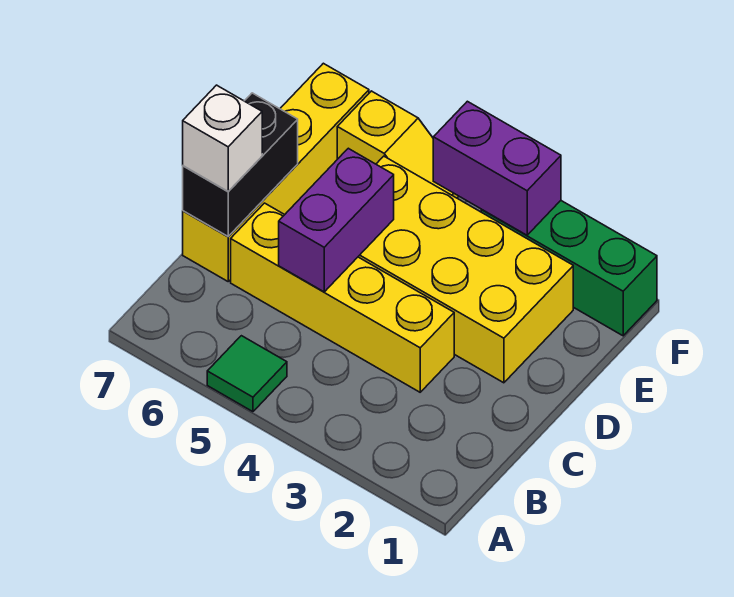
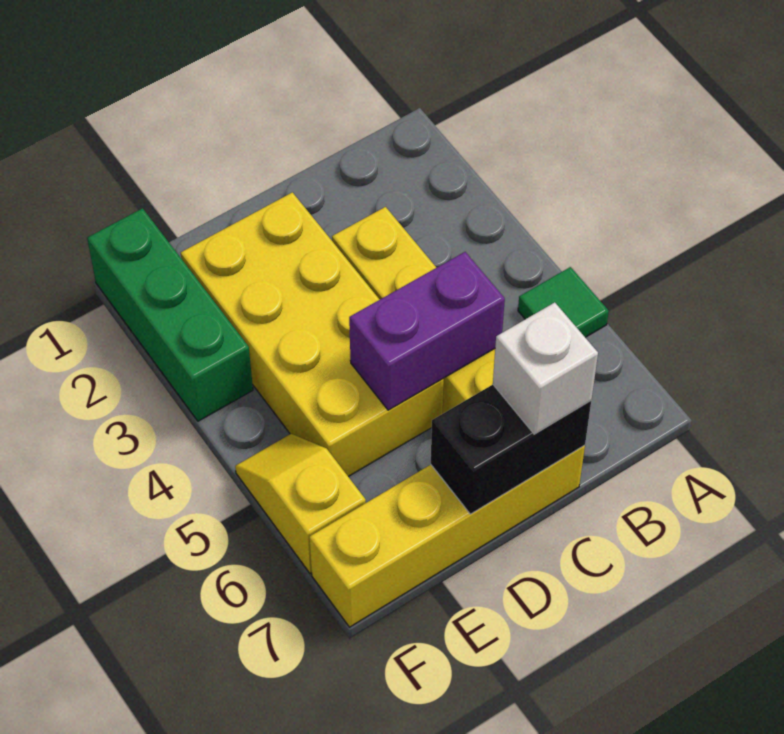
purple brick F3:F4 level 2 -> none

